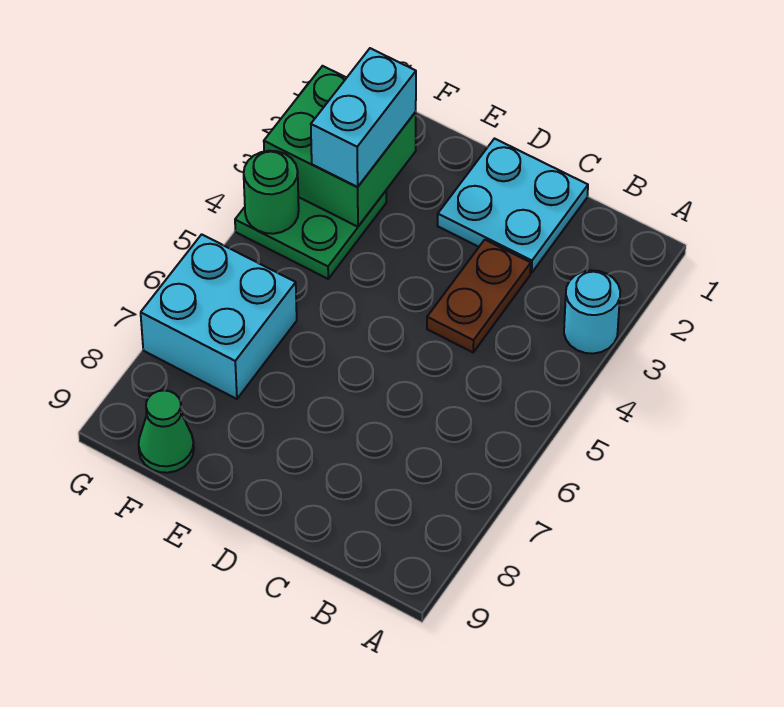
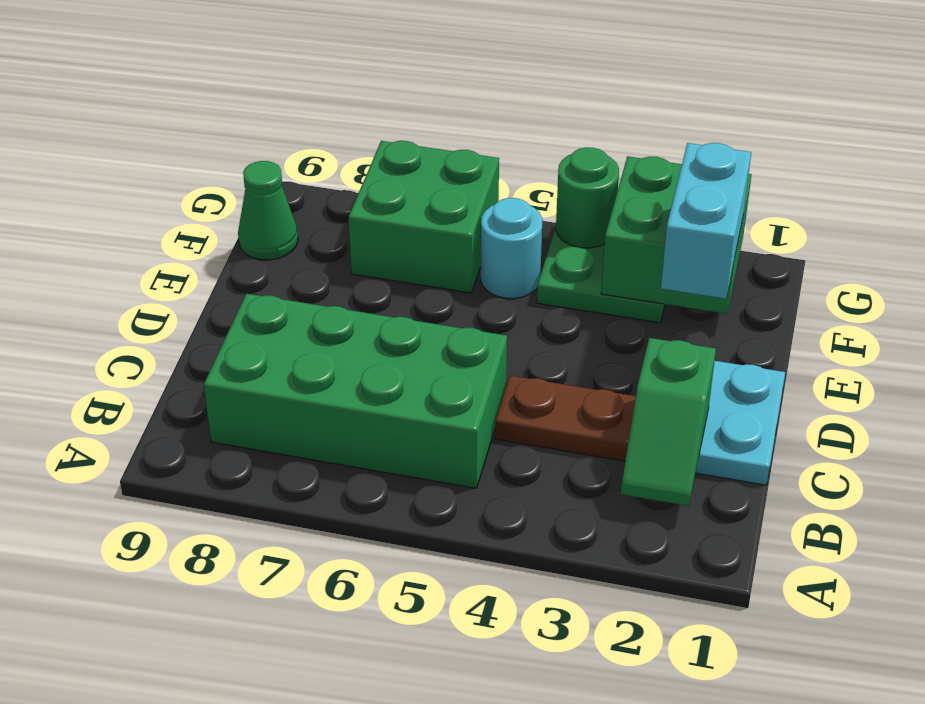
cyan round brick A3 level 1 -> cyan round brick F5 level 1
none -> green slope B2:C2 level 2 top C
none -> green brick B5:C8 level 1
cyan brick F2:F3 level 3 -> cyan brick E2:F2 level 3
cyan brick F6:G7 level 1 -> green brick F6:G7 level 1

